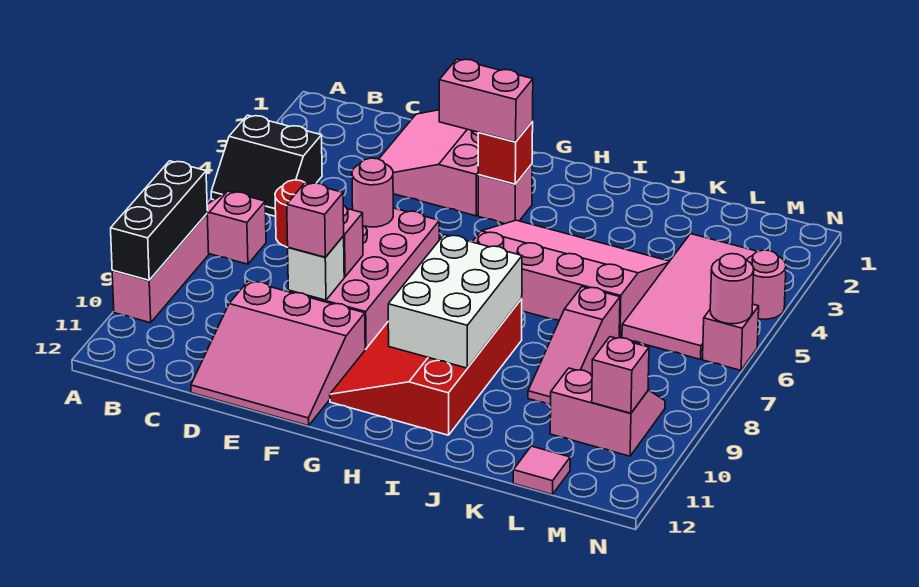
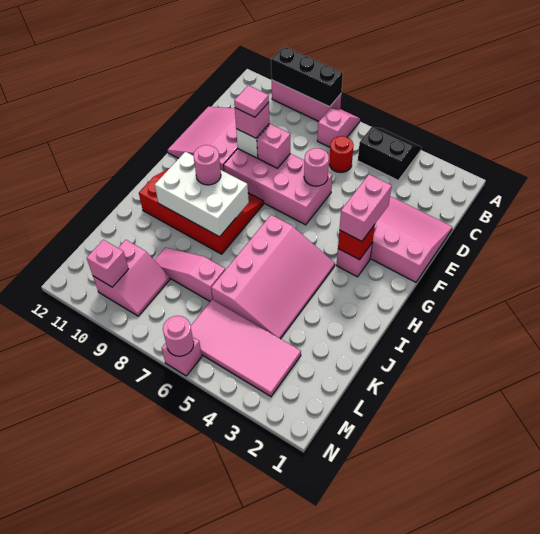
black slope A4:B5 level 1 top 4 -> black slope A4:B5 level 1 top B
pink tile L12 level 1 -> pink tile E9 level 4
pink round brick N4 level 1 -> pink round brick H9 level 3

